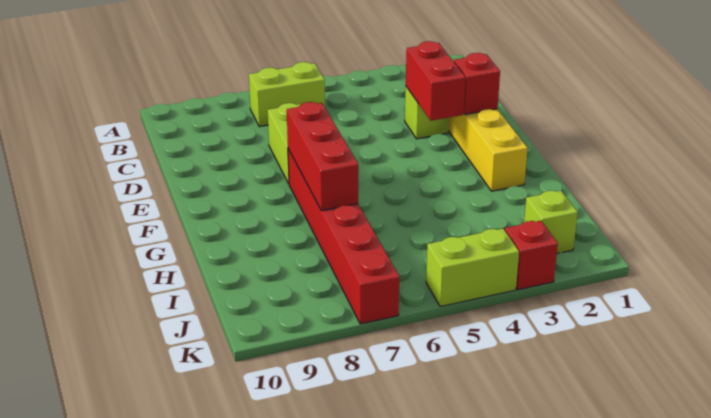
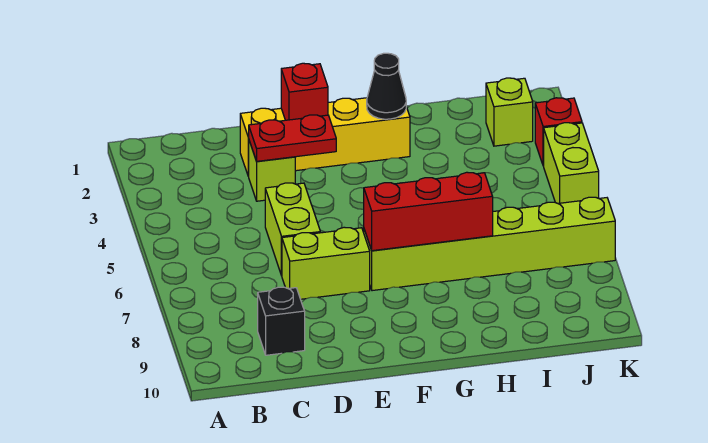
lime brick B6:B7 level 1 -> lime brick D5:D6 level 1
none -> black brick C9 level 1
red brick D3:E3 level 2 -> red plate D3:E3 level 2
red brick F7:K7 level 1 -> lime brick F7:K7 level 1
none -> black cone G2 level 2

